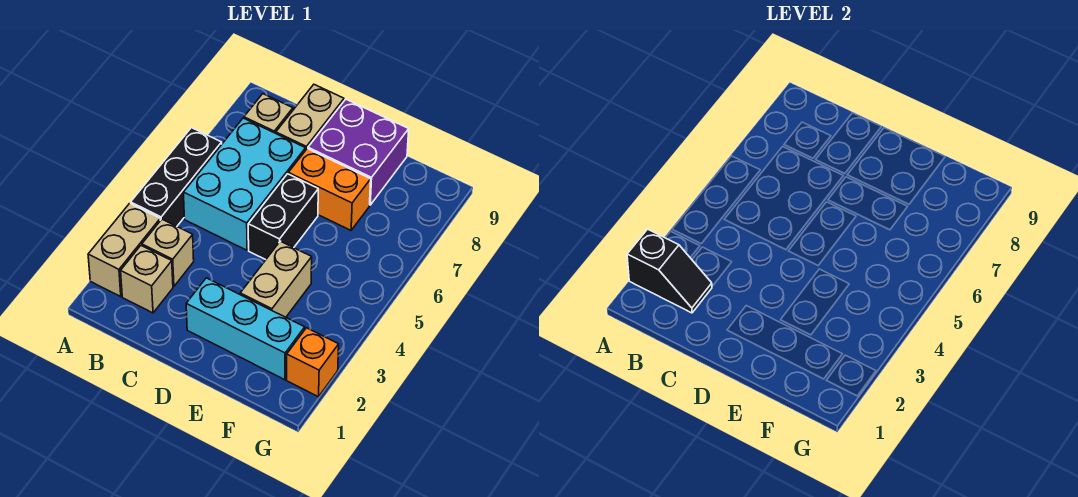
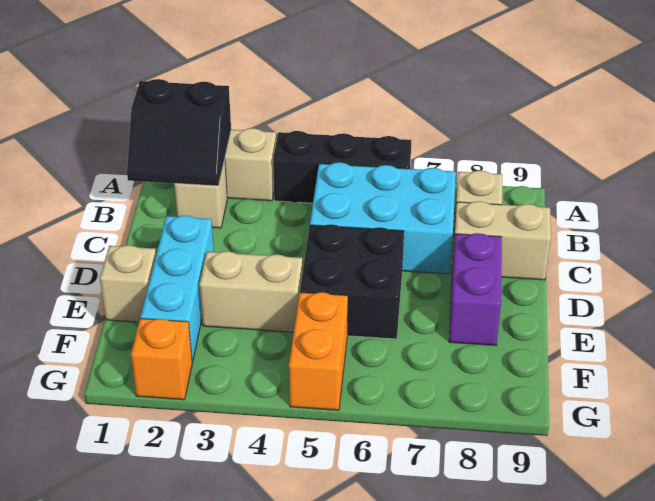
black slope A2:B2 level 2 top A -> black slope A1:B2 level 2 top A
tan brick B3 level 1 -> tan brick E1 level 1
black brick D5:D6 level 1 -> black brick D5:E6 level 1
orange brick D7:E7 level 1 -> orange brick F5:G5 level 1
purple brick D8:E9 level 1 -> purple brick D8:E8 level 1

